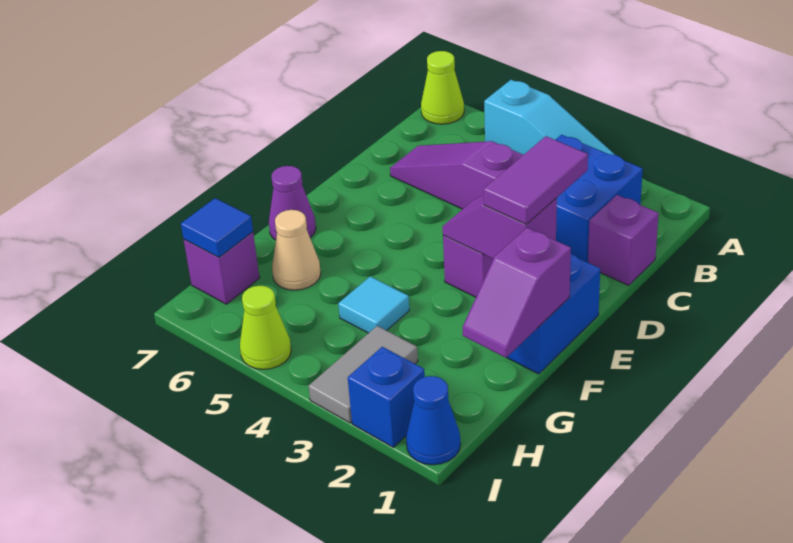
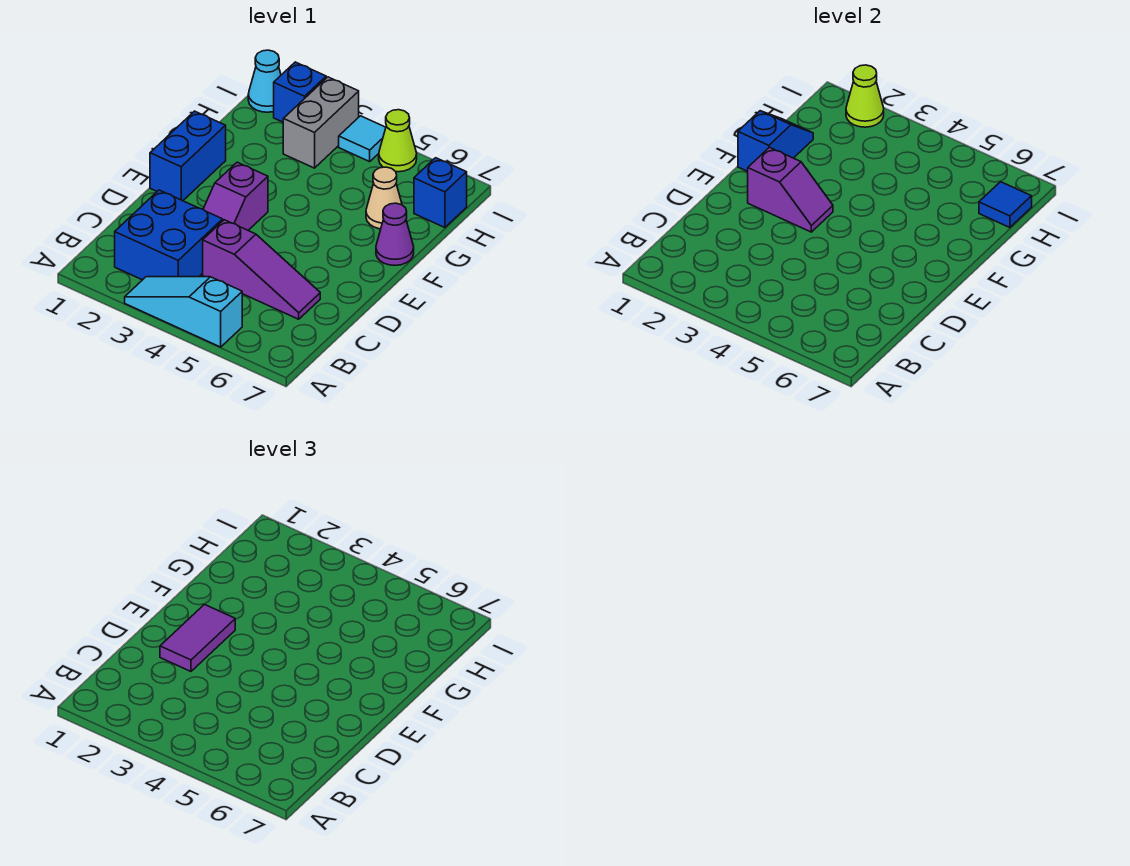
lime cone A7 level 1 -> lime cone I2 level 2
purple brick C1 level 1 -> none
purple slope F1:G1 level 2 top F -> blue slope F1:G1 level 2 top F
cyan tile G4 level 1 -> cyan tile I4 level 1
grey tile H3:I3 level 1 -> grey brick H3:I3 level 1
purple brick H7 level 1 -> blue brick H7 level 1
blue cone I1 level 1 -> cyan cone I1 level 1

